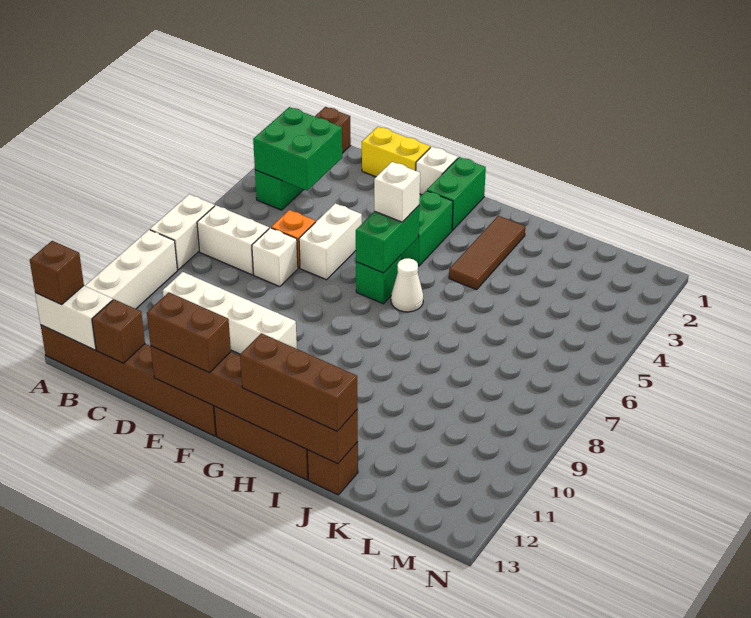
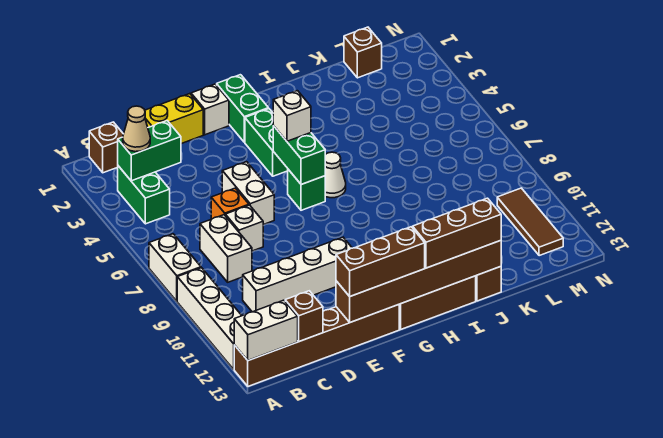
brown brick A13 level 3 -> brown brick L1 level 1
green brick B3:C4 level 2 -> green brick B3:C3 level 2
none -> tan cone B3 level 3
white brick B7:C7 level 1 -> white brick C7:C8 level 1
brown brick E13:F13 level 3 -> brown brick E13:G13 level 3
brown tile I2:I4 level 1 -> brown tile M10:M12 level 1

